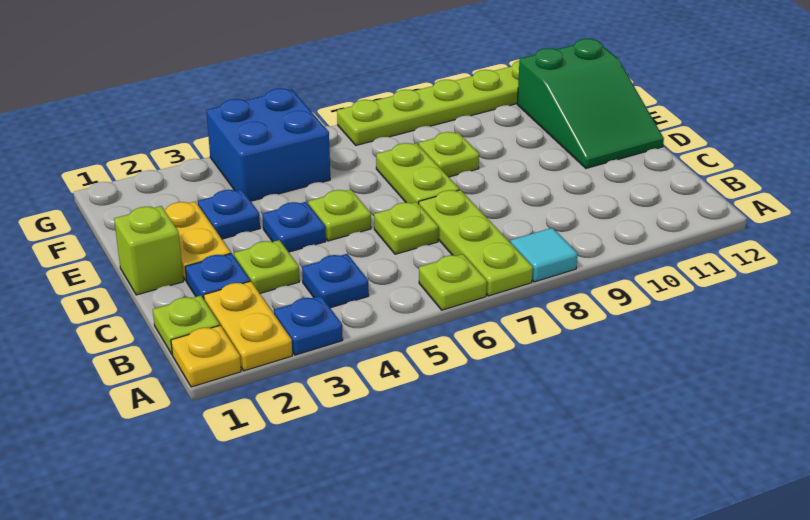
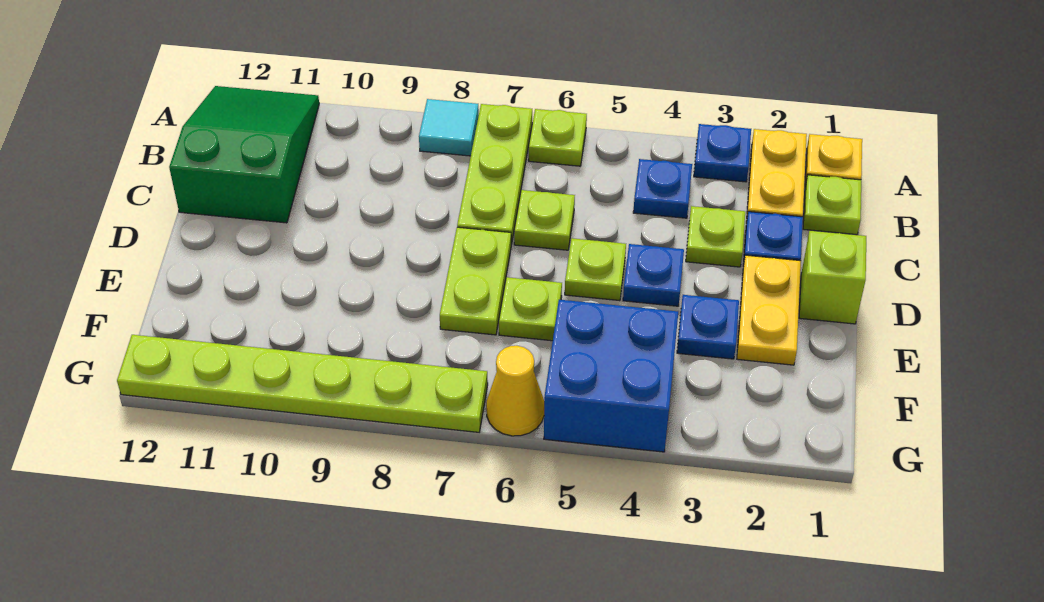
green slope D11:F12 level 1 top F -> green slope A11:C12 level 1 top C
lime plate E8 level 1 -> lime plate E6 level 1
none -> yellow cone G6 level 1

